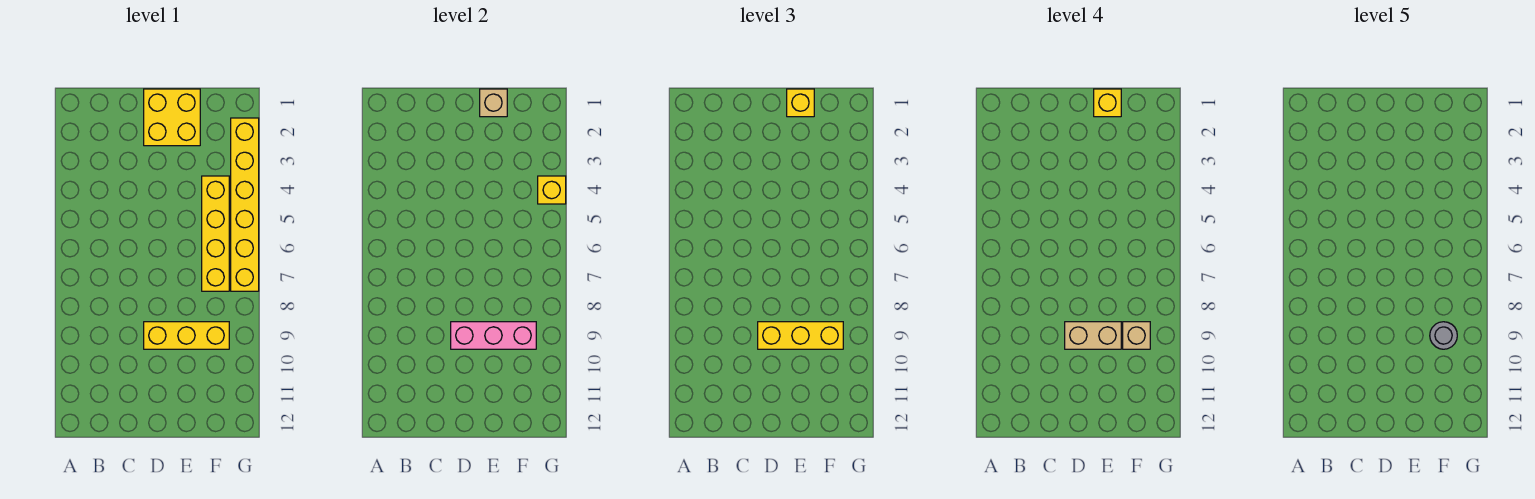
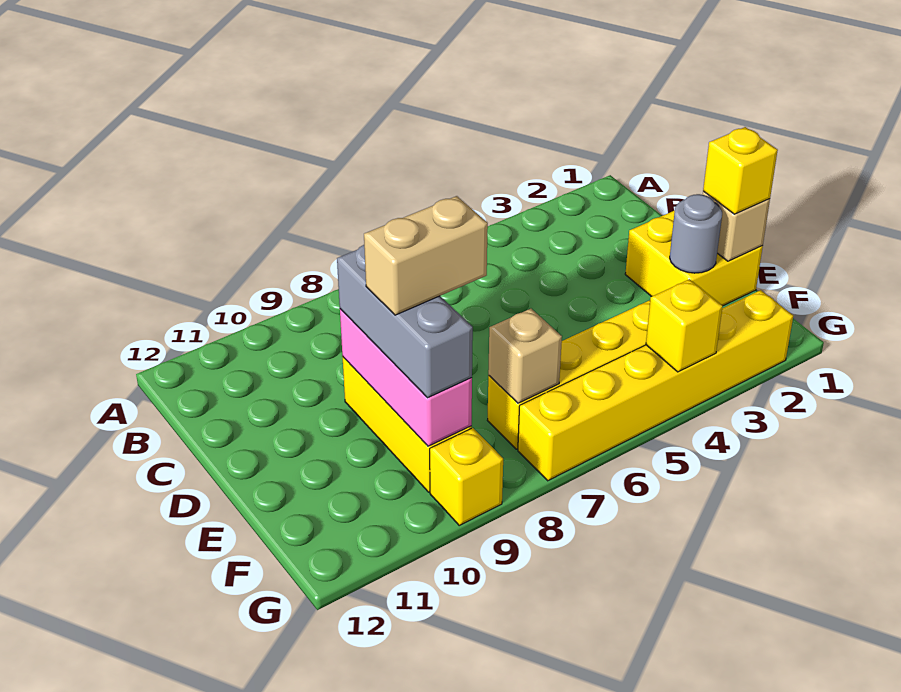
yellow brick D9:F9 level 3 -> grey brick D9:F9 level 3
tan brick D9:E9 level 4 -> tan brick E8:E9 level 4
yellow brick E1 level 4 -> yellow brick G9 level 1
tan brick F9 level 4 -> tan brick F7 level 2
grey round brick F9 level 5 -> grey round brick E2 level 2

